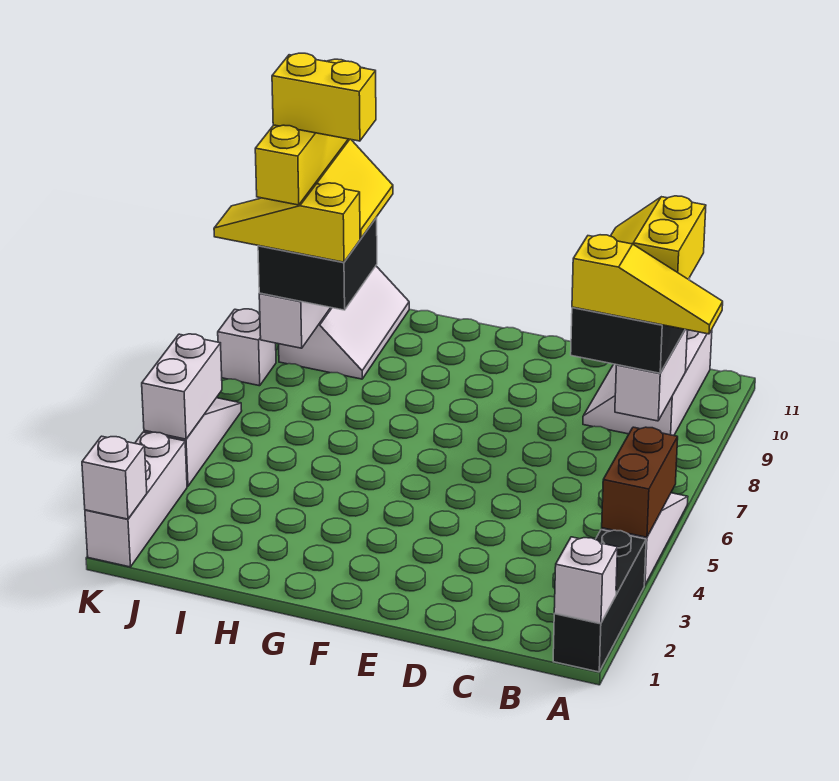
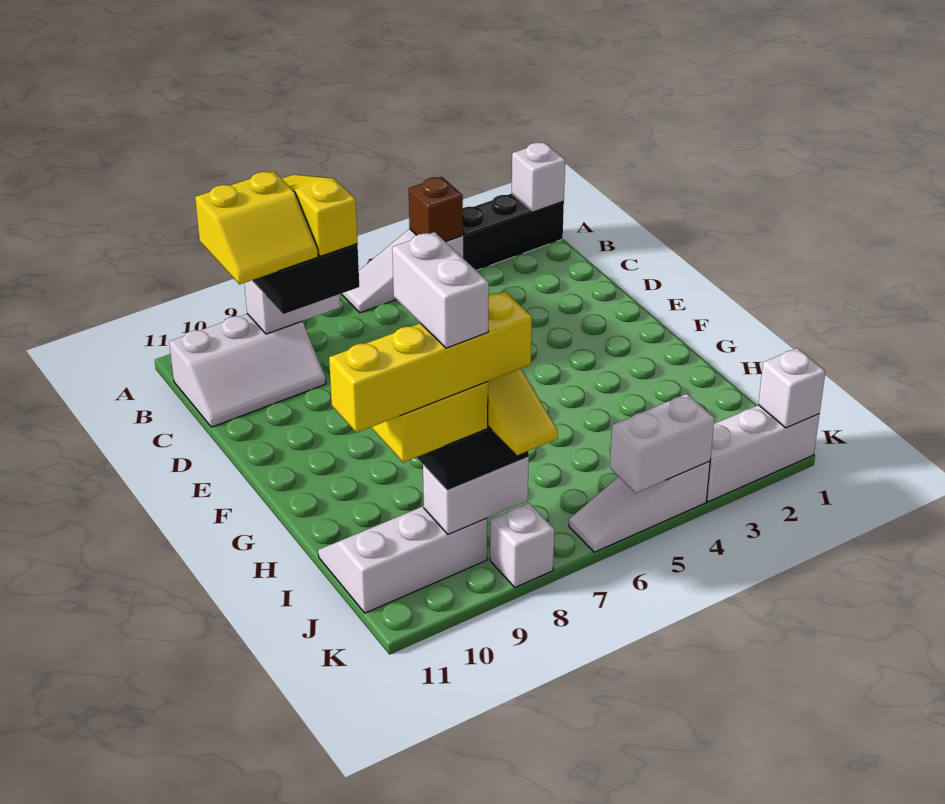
brown brick A4:A5 level 2 -> brown brick A4 level 2
yellow brick I9:J9 level 6 -> white brick I9:J9 level 6

